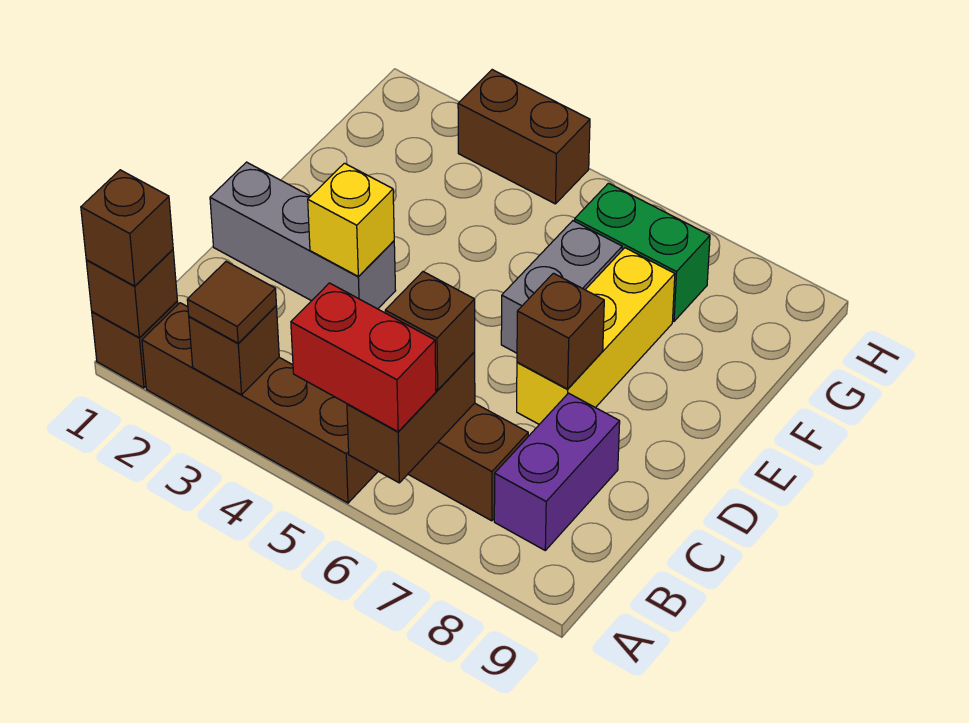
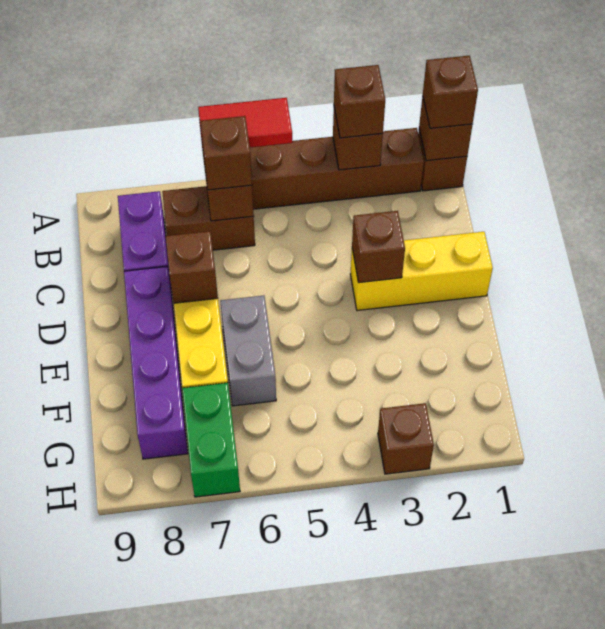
brown tile A3 level 3 -> brown brick A3 level 3
red brick A5:A6 level 3 -> red tile A5:A6 level 3
grey brick D1:D3 level 1 -> yellow brick D1:D3 level 1
yellow brick D3 level 2 -> brown brick D3 level 2
none -> purple brick D8:G8 level 1
green brick G6:G7 level 1 -> green brick G7:H7 level 1
brown brick H3:H4 level 1 -> brown brick H3 level 1

